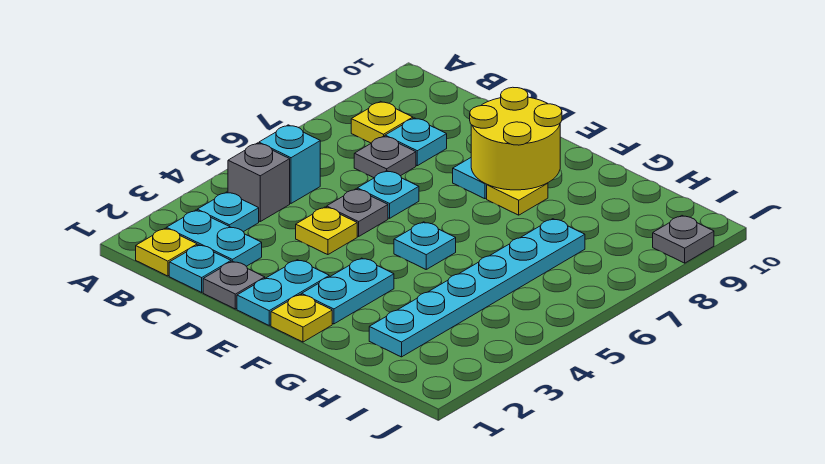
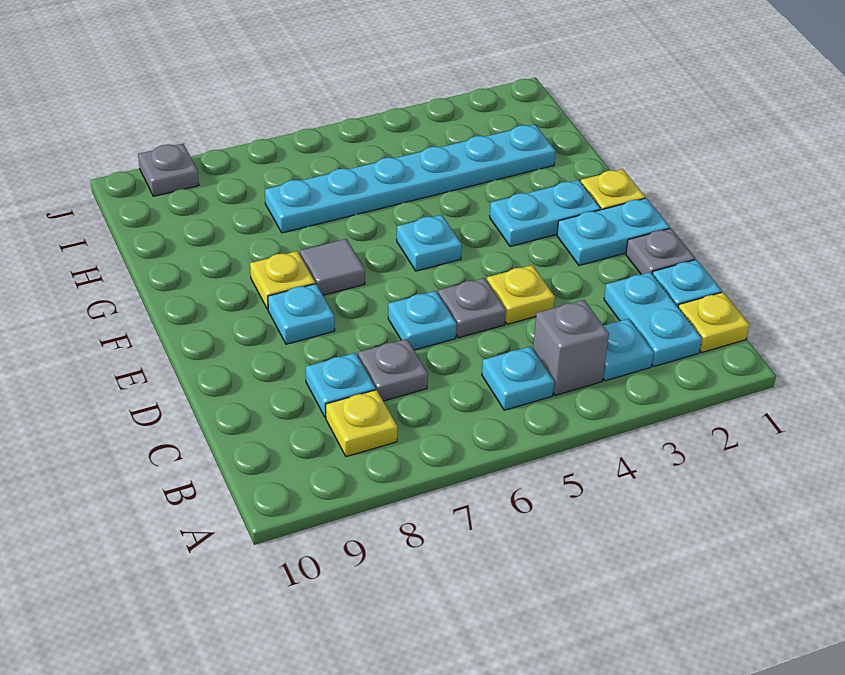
cyan brick B5 level 1 -> cyan plate B5 level 1
yellow round brick E8:F9 level 2 -> none
none -> grey tile F7 level 1

